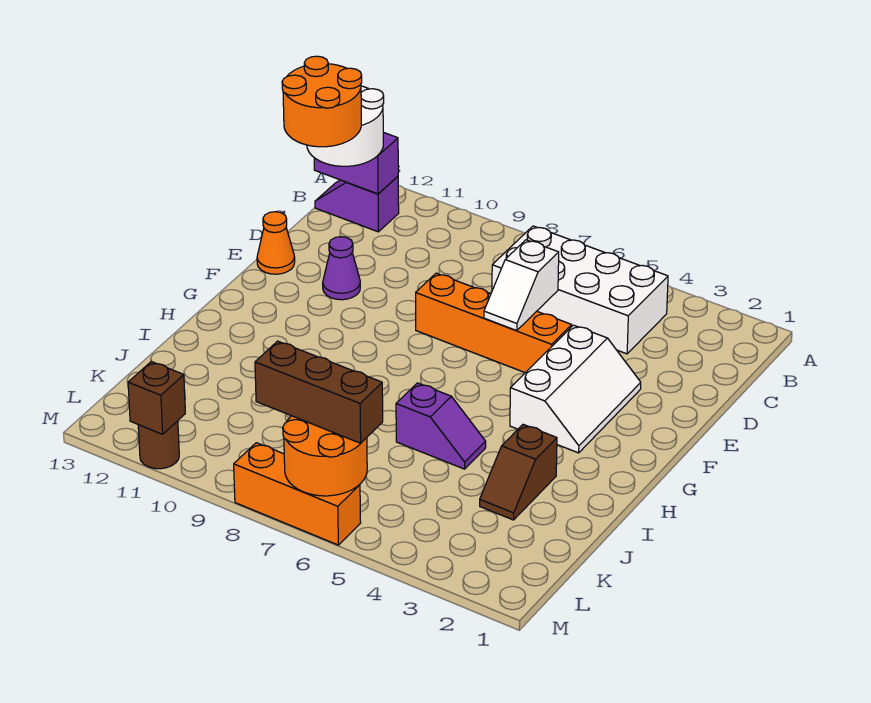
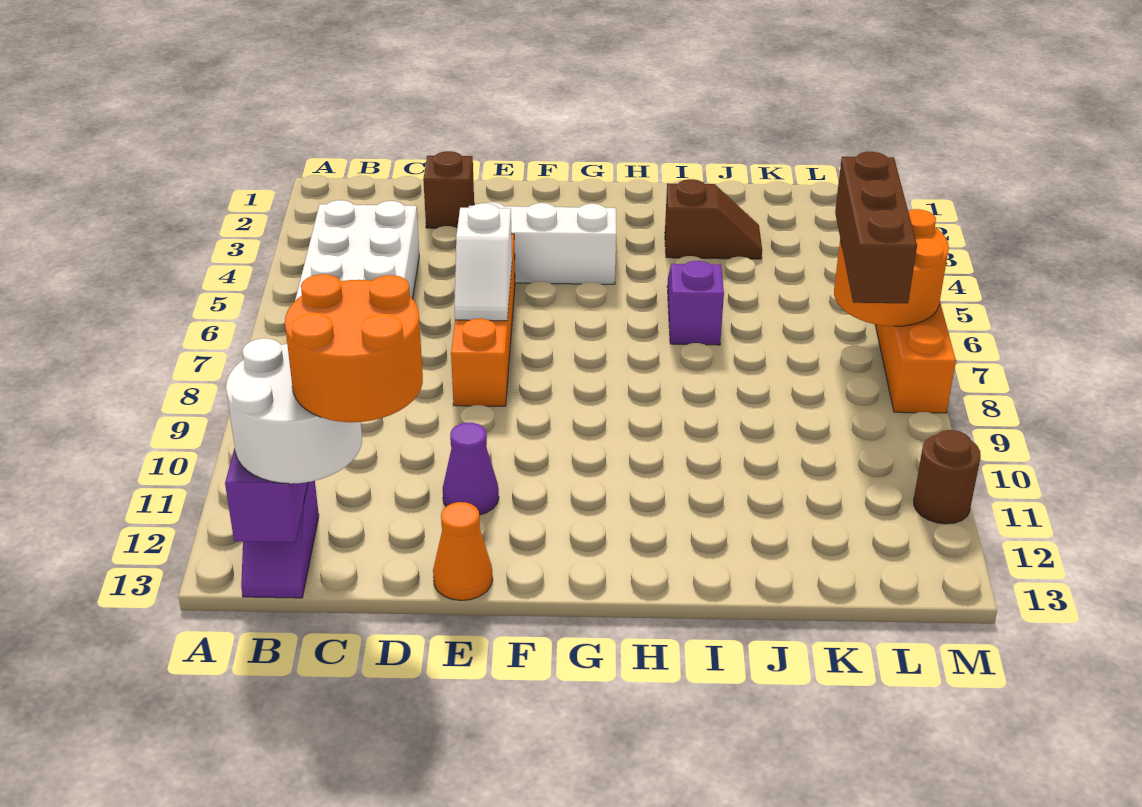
white slope D6:E6 level 2 top D -> white slope E6:E7 level 2 top 6
brown brick M11 level 2 -> brown brick D2 level 1

